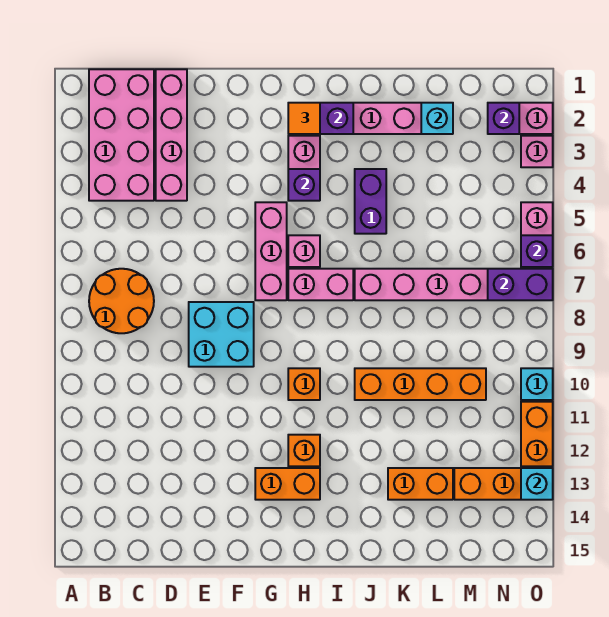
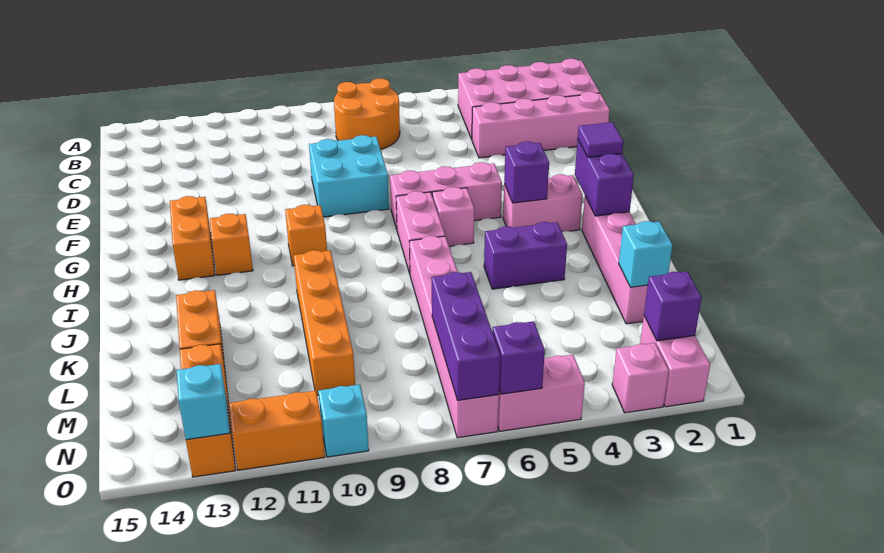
orange tile H2 level 3 -> purple tile H2 level 3
purple brick N7:O7 level 2 -> purple brick M7:O7 level 2

